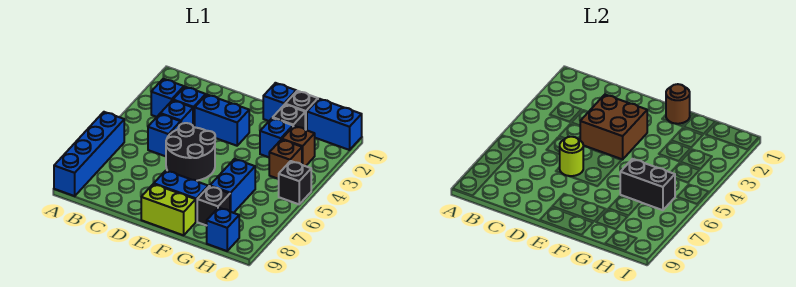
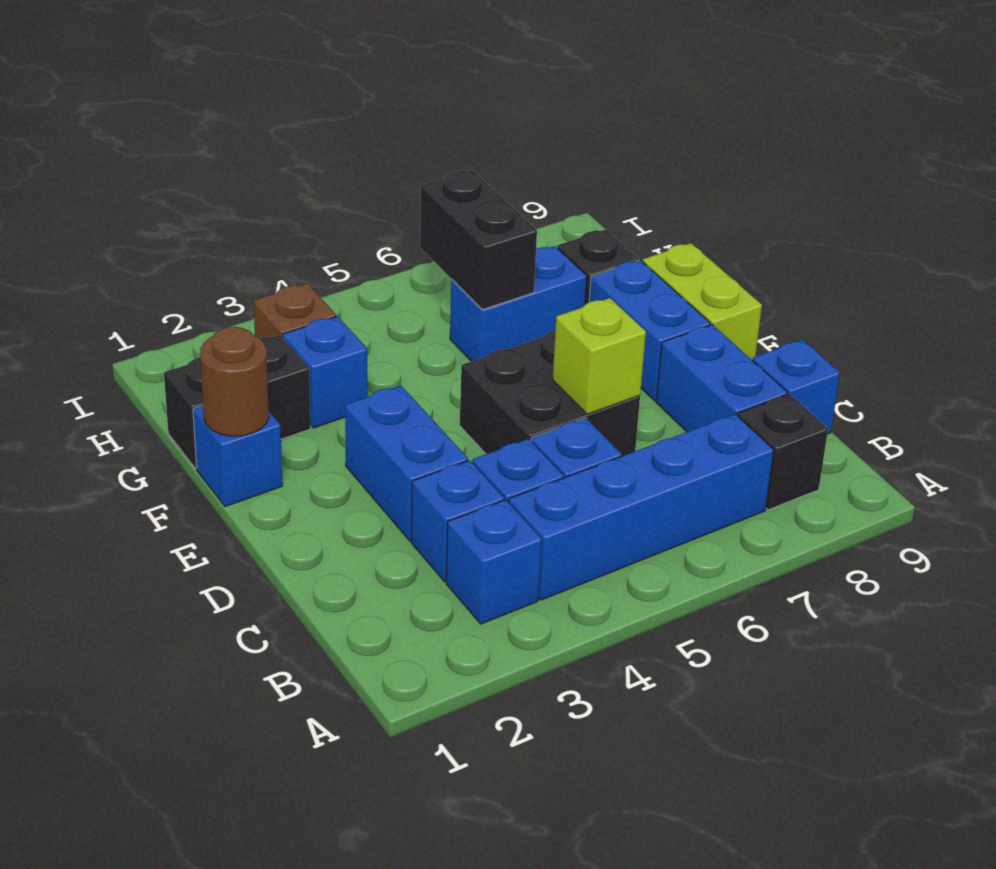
blue brick A6:A9 level 1 -> blue brick B4:B7 level 1
brown brick D3:E4 level 2 -> none
black round brick D5:E6 level 1 -> black brick D5:E6 level 1
lime round brick D6 level 2 -> lime brick D6 level 2
blue brick H1:I1 level 1 -> blue brick C8:D8 level 1
brown brick H4 level 1 -> none
blue brick H9 level 1 -> blue brick C9 level 1
black brick I5 level 1 -> black brick B8 level 1

